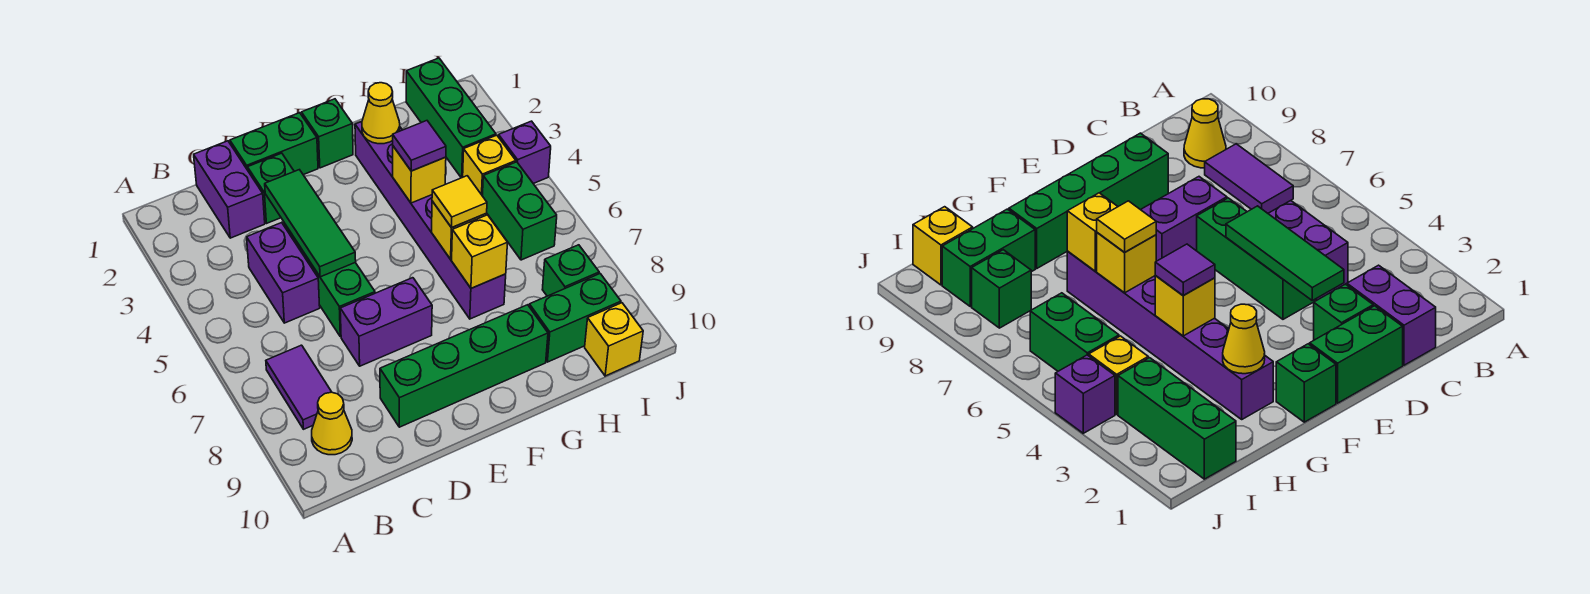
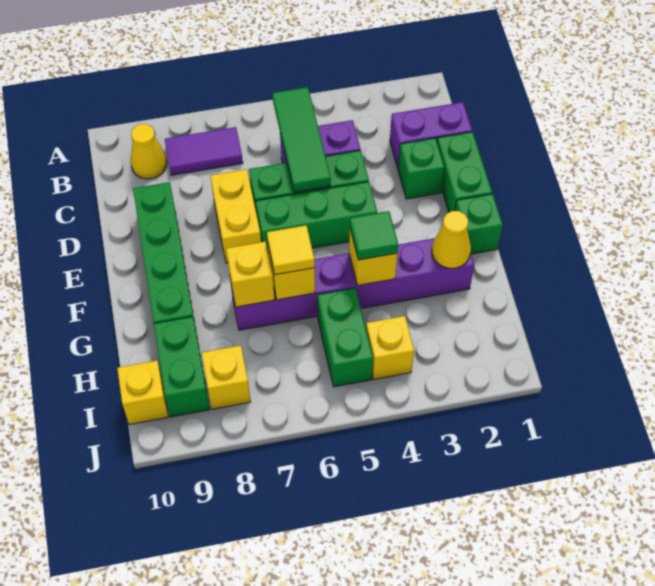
green tile D3:D5 level 2 -> green tile B5:D5 level 2
purple brick D7:E7 level 1 -> yellow brick D7:E7 level 1
purple tile G4 level 3 -> green tile G4 level 3
green brick I1:I3 level 1 -> green brick E4:E6 level 1
green brick I5:I6 level 1 -> green brick H5:I5 level 1
green brick I8 level 1 -> yellow brick I8 level 1
purple brick J4 level 1 -> none

